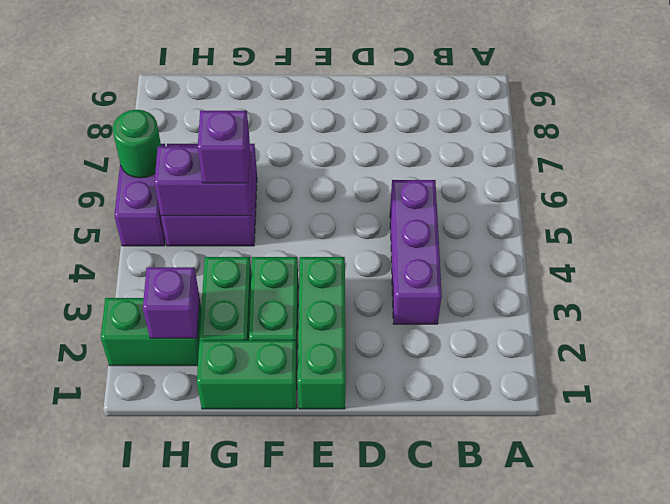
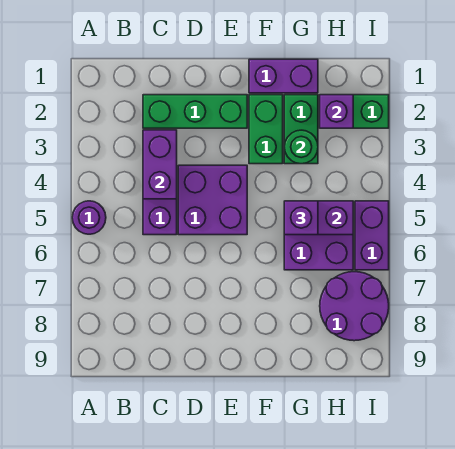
none -> purple round brick A5 level 1
none -> purple brick C3:C4 level 2
none -> purple brick D4:E5 level 1
green brick E1:E3 level 1 -> green brick C2:E2 level 1
green brick F1:G1 level 1 -> purple brick F1:G1 level 1
none -> purple round brick H7:I8 level 1
green round brick I6 level 2 -> green round brick G3 level 2

